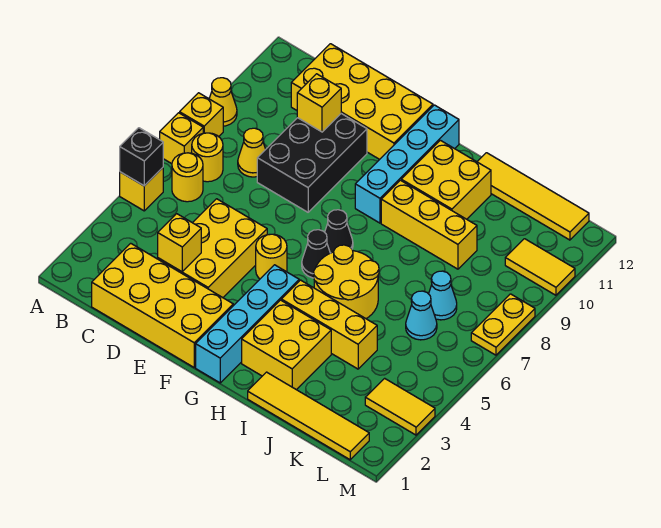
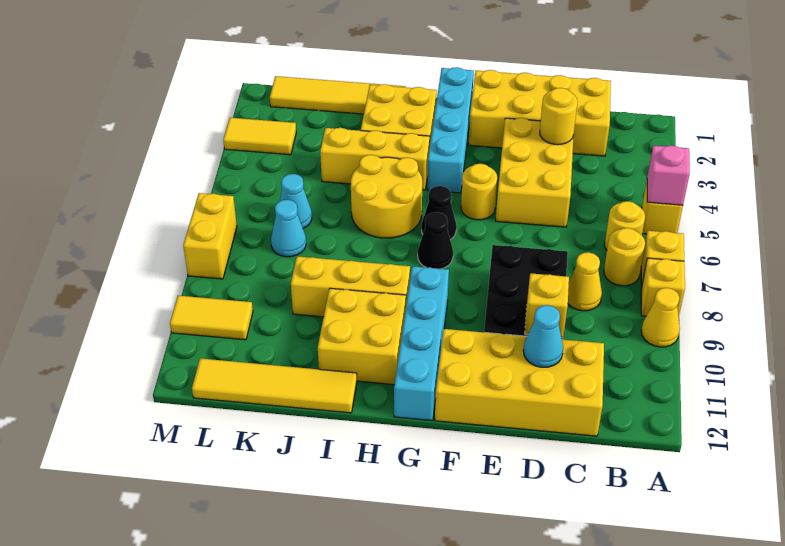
black brick A5 level 2 -> pink brick A5 level 2
yellow brick D3 level 2 -> yellow round brick D3 level 2
none -> cyan cone D11 level 2
yellow plate M7:M8 level 1 -> yellow brick M7:M8 level 1

